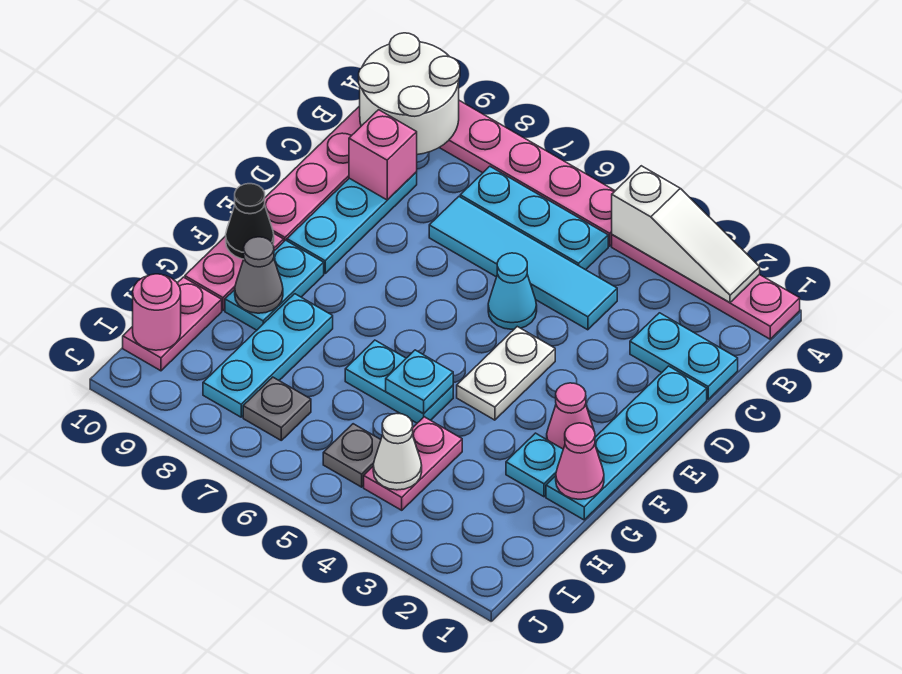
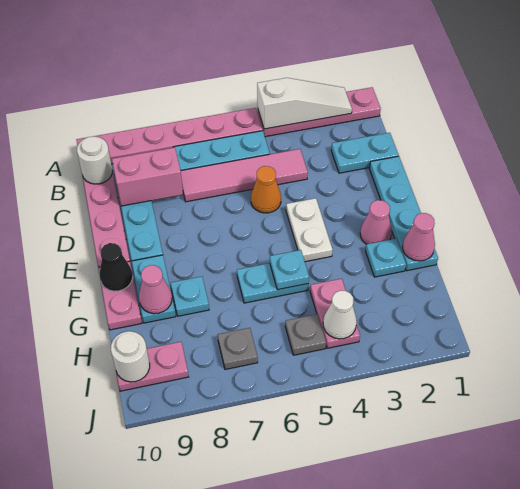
white round brick A9:B10 level 2 -> white round brick B10 level 2
cyan tile C4:C7 level 1 -> pink tile C4:C7 level 1
pink brick C9 level 2 -> pink brick C8:C9 level 2
cyan cone D5 level 1 -> orange cone D5 level 1
cyan plate G8:I8 level 1 -> cyan plate G8 level 1
grey cone G9 level 2 -> pink cone G9 level 2
pink plate H10:I10 level 1 -> pink plate I9:I10 level 1
pink round brick I10 level 2 -> white round brick I10 level 2

